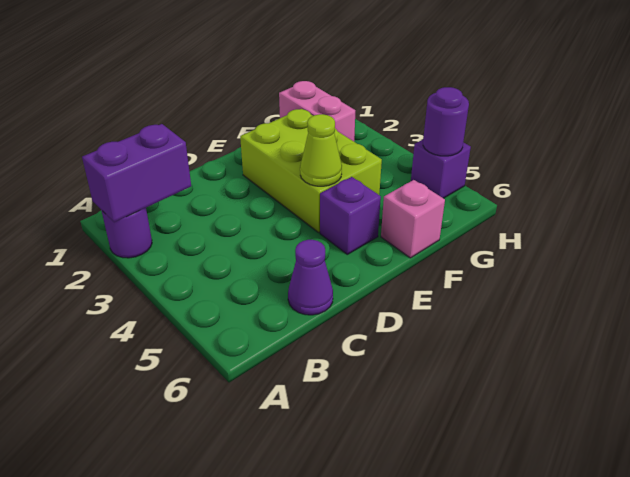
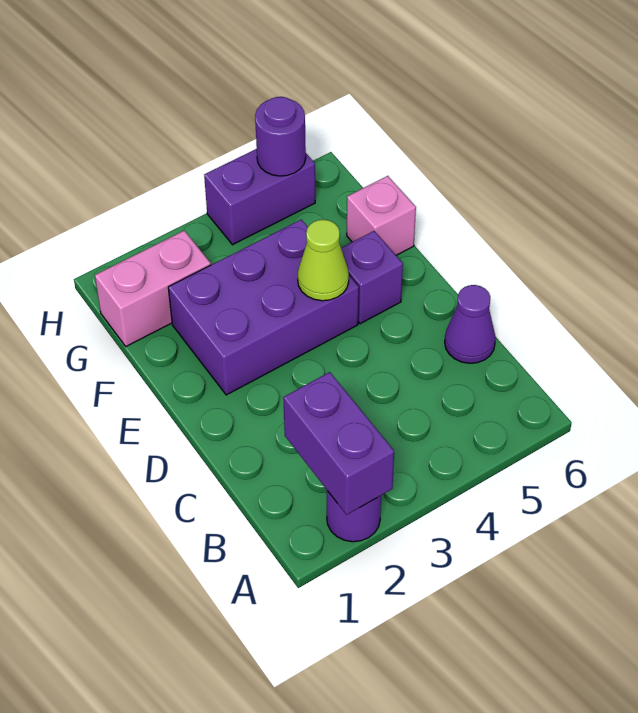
lime brick E2:F4 level 1 -> purple brick E2:F4 level 1
purple brick H5 level 1 -> purple brick H4:H5 level 1

